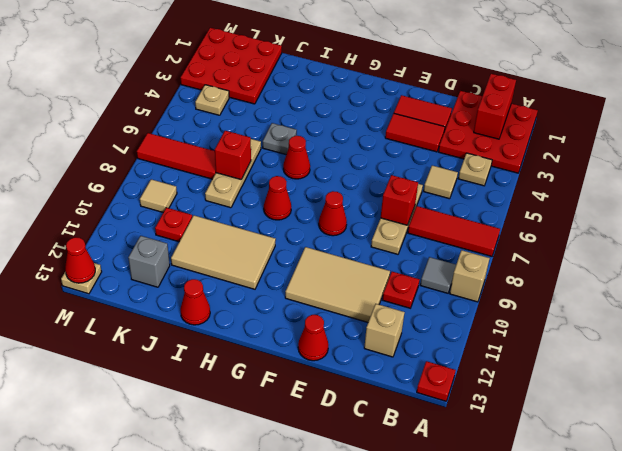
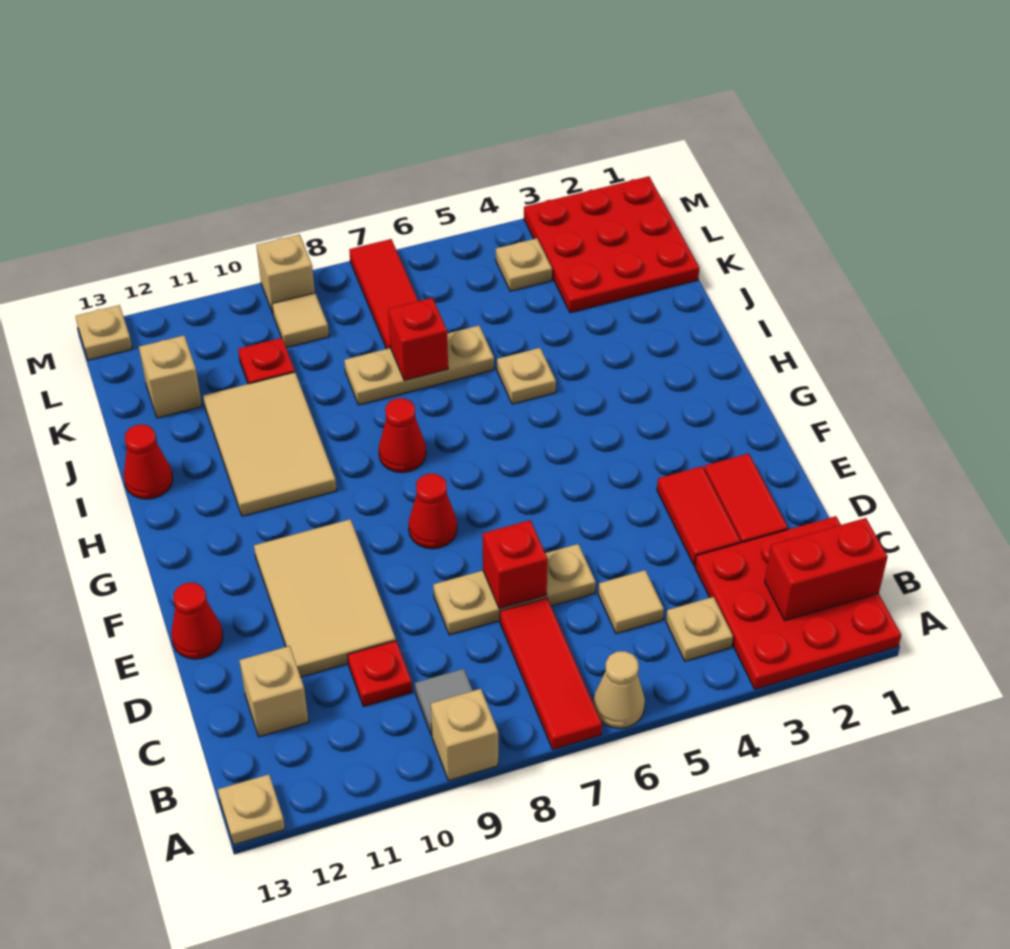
none -> tan cone A6 level 1
red plate A13 level 1 -> tan plate A13 level 1
red cone H6 level 1 -> none
grey plate I5 level 1 -> tan plate I5 level 1
grey brick K12 level 1 -> tan brick K12 level 1
none -> tan brick M9 level 1
red cone M13 level 2 -> none

